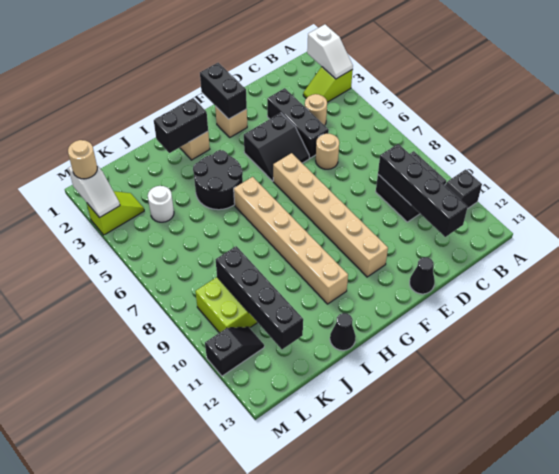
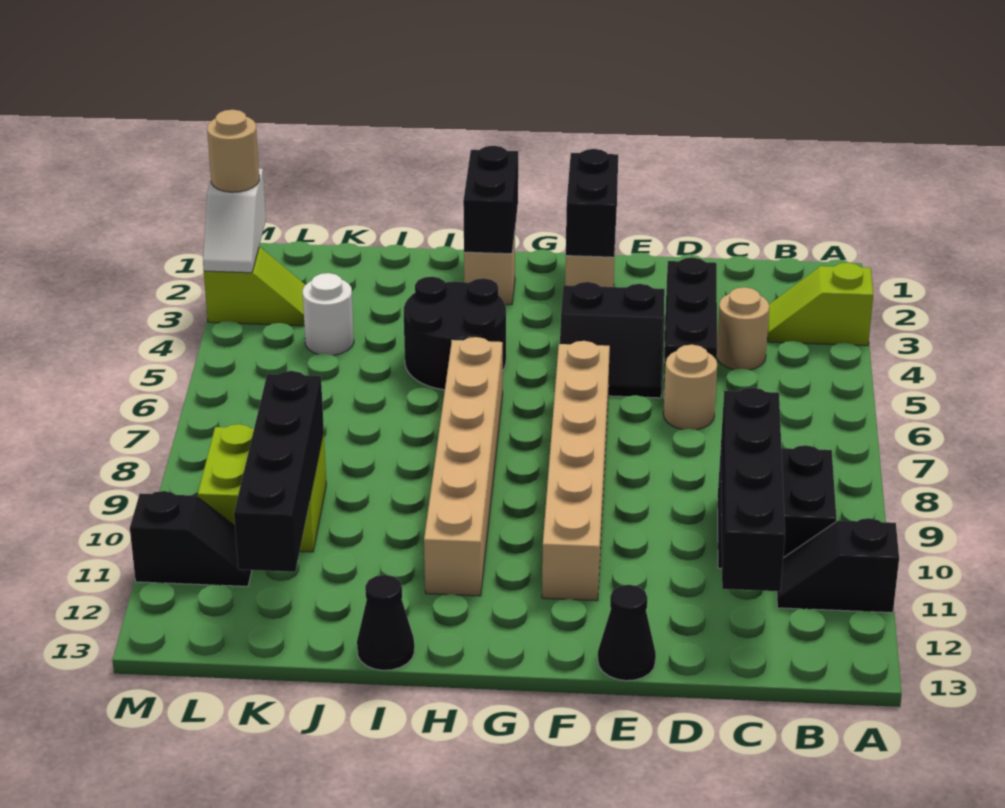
white slope A2:A3 level 2 top 2 -> none
black brick H2:I2 level 2 -> black brick H1:H2 level 2

